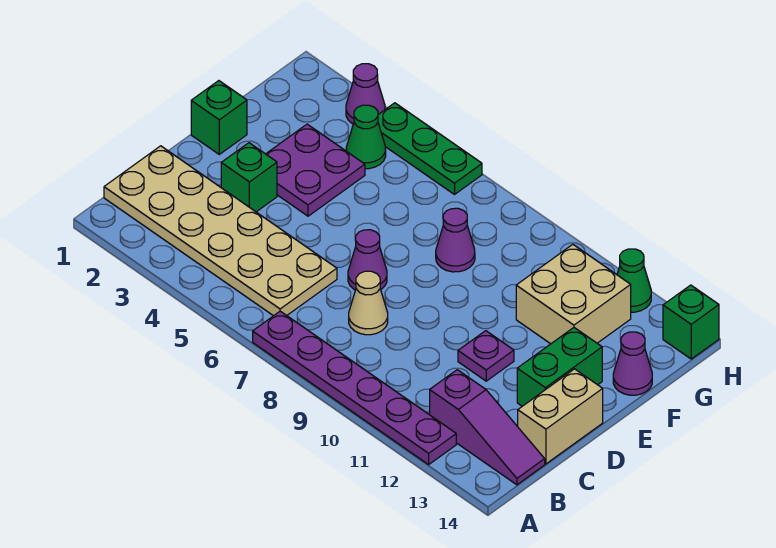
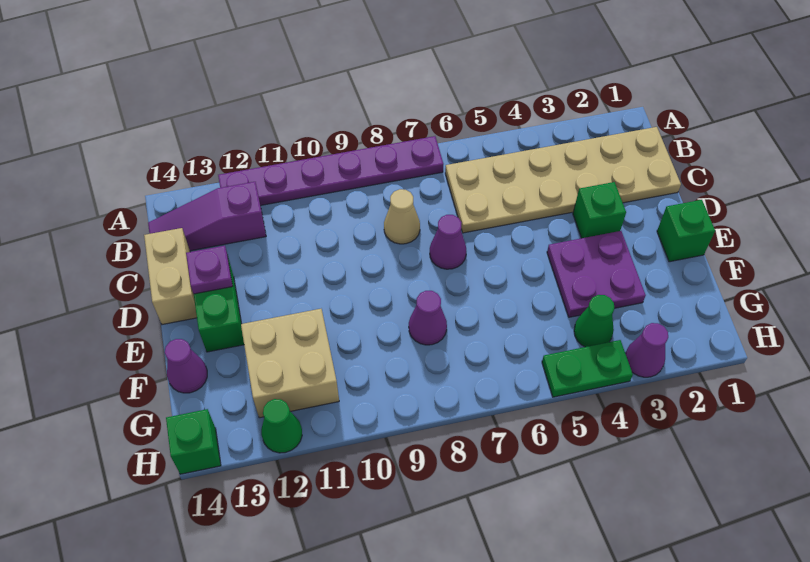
purple plate D11 level 1 -> purple plate D13 level 2
green plate H4:H6 level 1 -> green plate H4:H5 level 1

